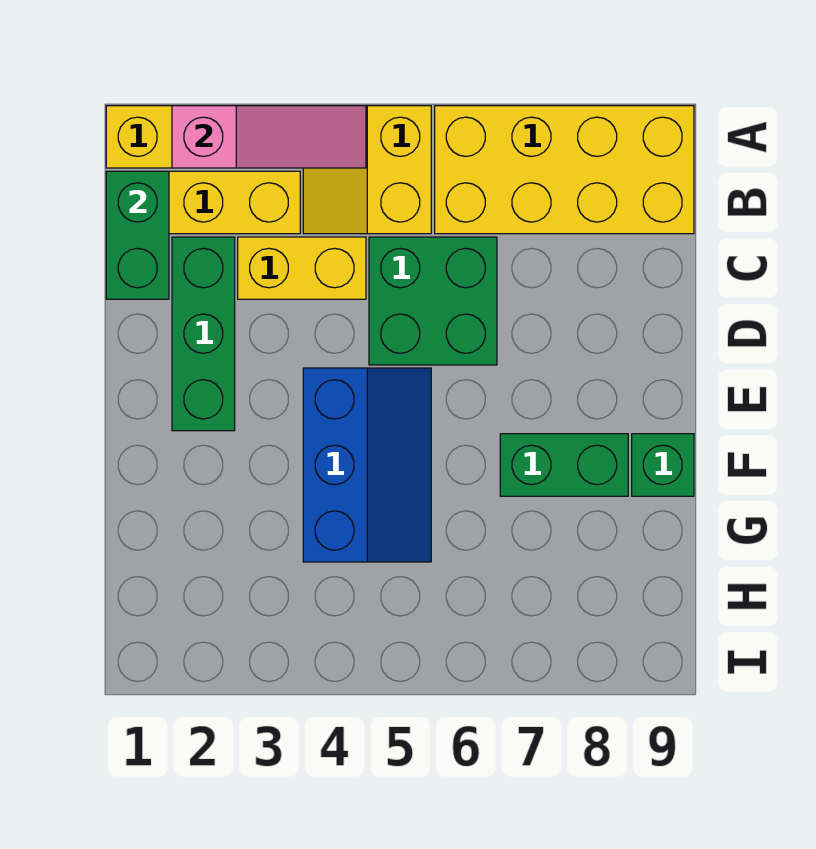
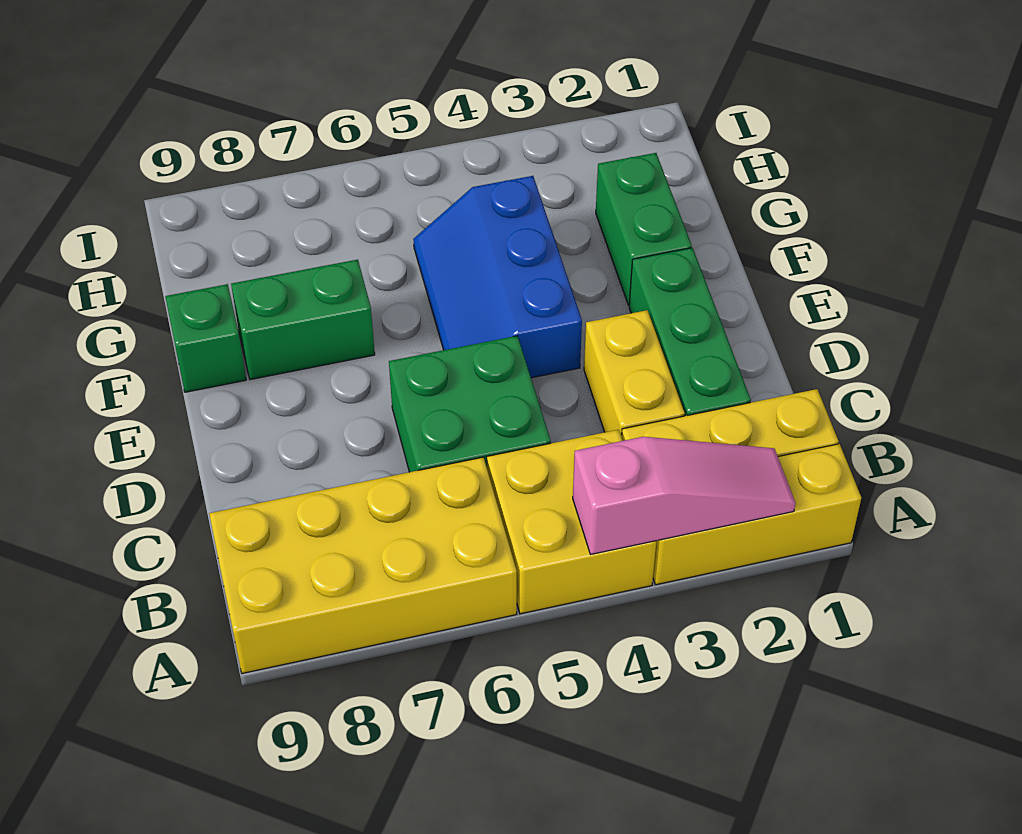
pink slope A2:A4 level 2 top 2 -> pink slope A2:A4 level 2 top 4
yellow slope A4:B5 level 1 top 5 -> yellow brick A4:B5 level 1
green brick B1:C1 level 2 -> green brick F2:G2 level 1
yellow brick C3:C4 level 1 -> yellow brick C3:D3 level 1

